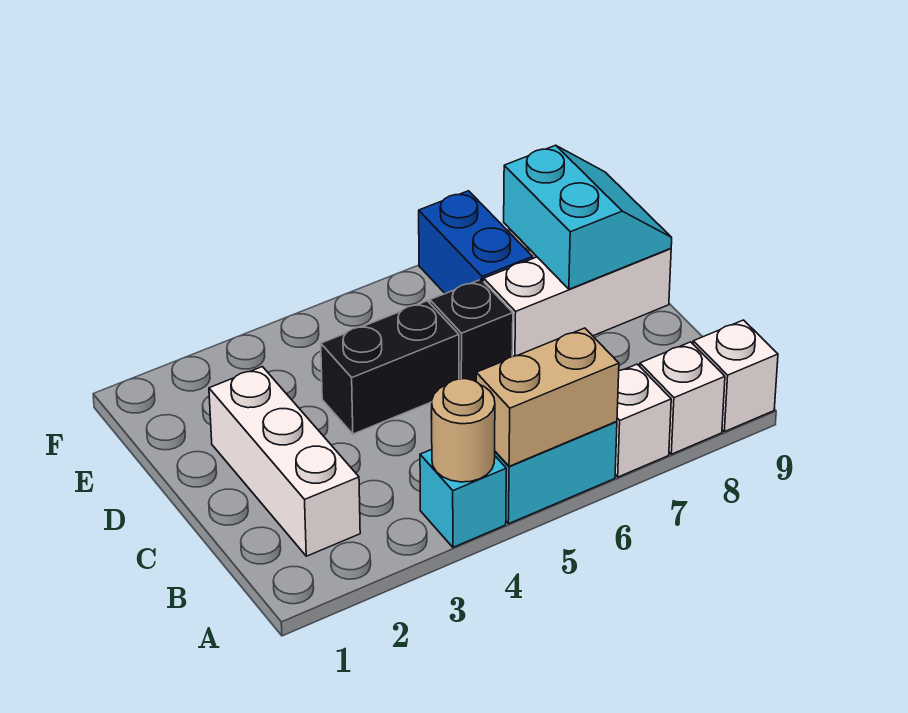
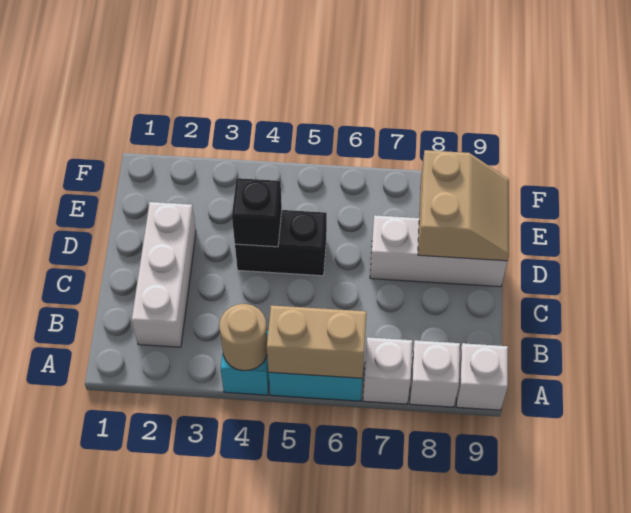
black brick D6 level 1 -> black brick D4 level 2
cyan slope D8:E9 level 2 top 8 -> tan slope D8:E9 level 2 top 8
blue brick E7:F7 level 1 -> none

